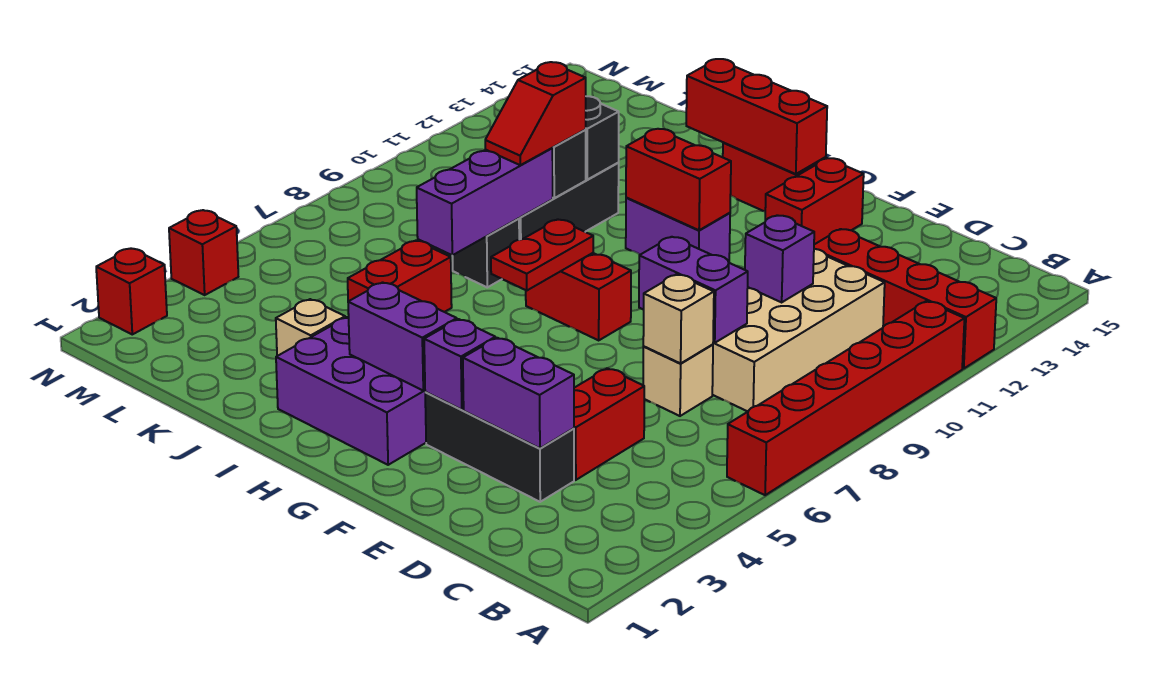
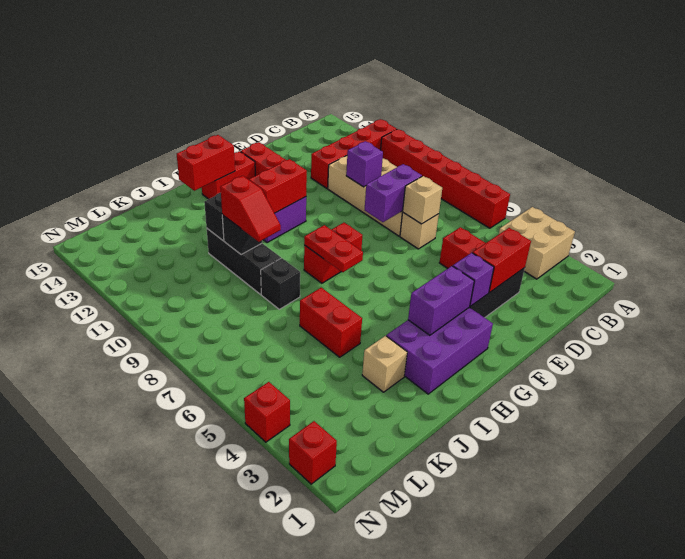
none -> tan brick A3:B4 level 1
purple brick D3:E3 level 2 -> red brick D3:E3 level 2
red brick G14:I14 level 2 -> red brick H14:I14 level 2
purple brick J7:J9 level 2 -> none

